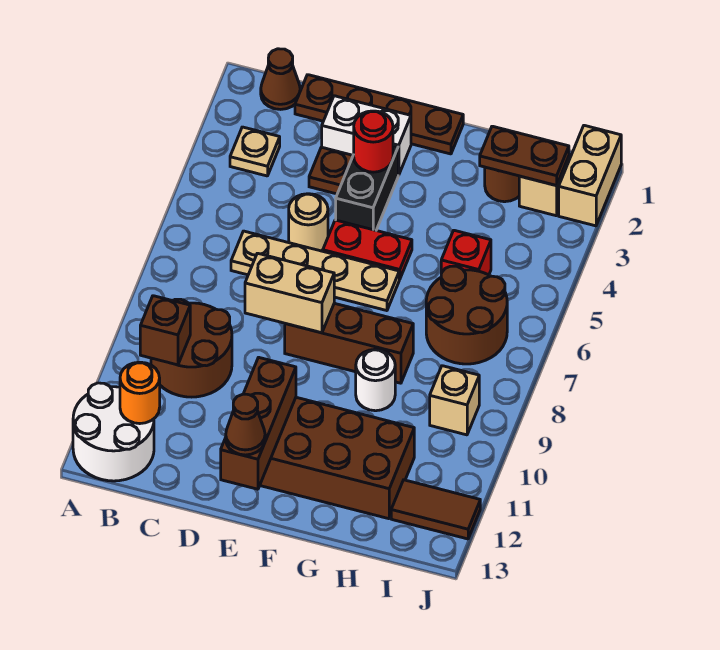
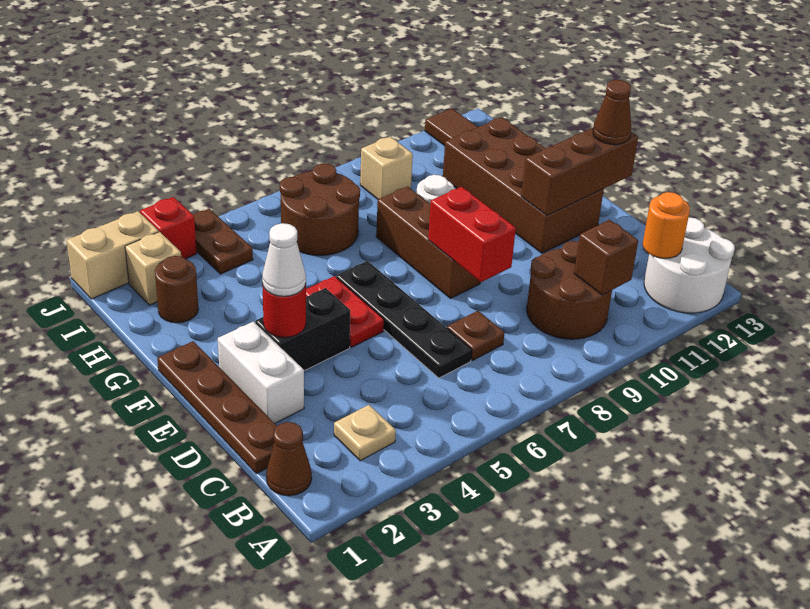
tan plate C6:F6 level 1 -> black plate C6:F6 level 1
brown plate D3 level 1 -> brown plate C7 level 1
tan round brick D5 level 1 -> none
tan brick D8:E8 level 2 -> red brick D8:E8 level 2
none -> white cone E3 level 3
brown plate H2:I2 level 2 -> brown plate I4:J4 level 1
red brick H5 level 1 -> red brick J3 level 1

